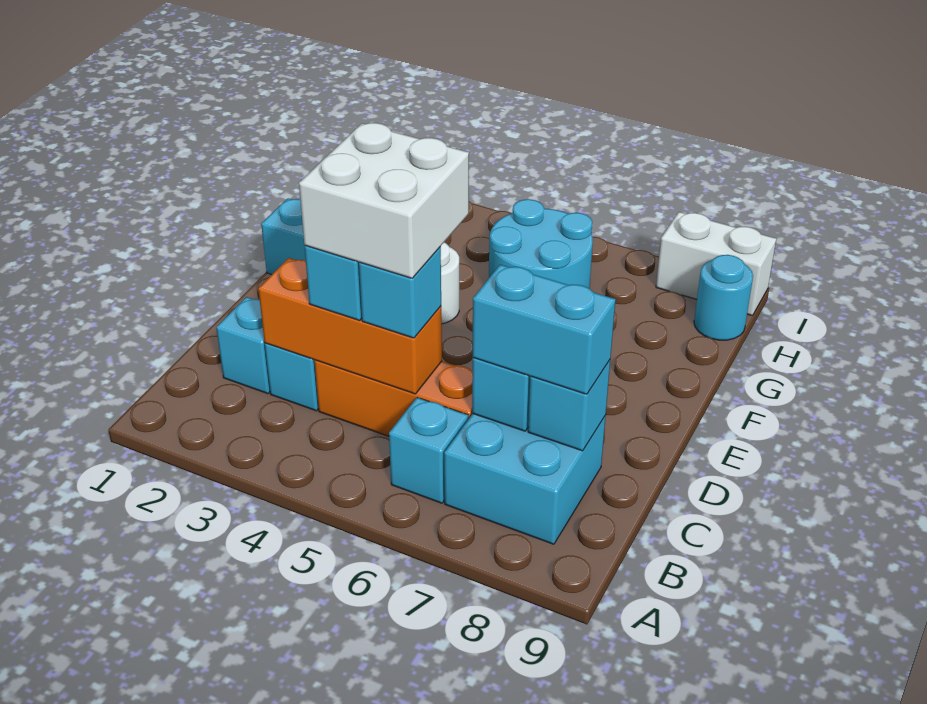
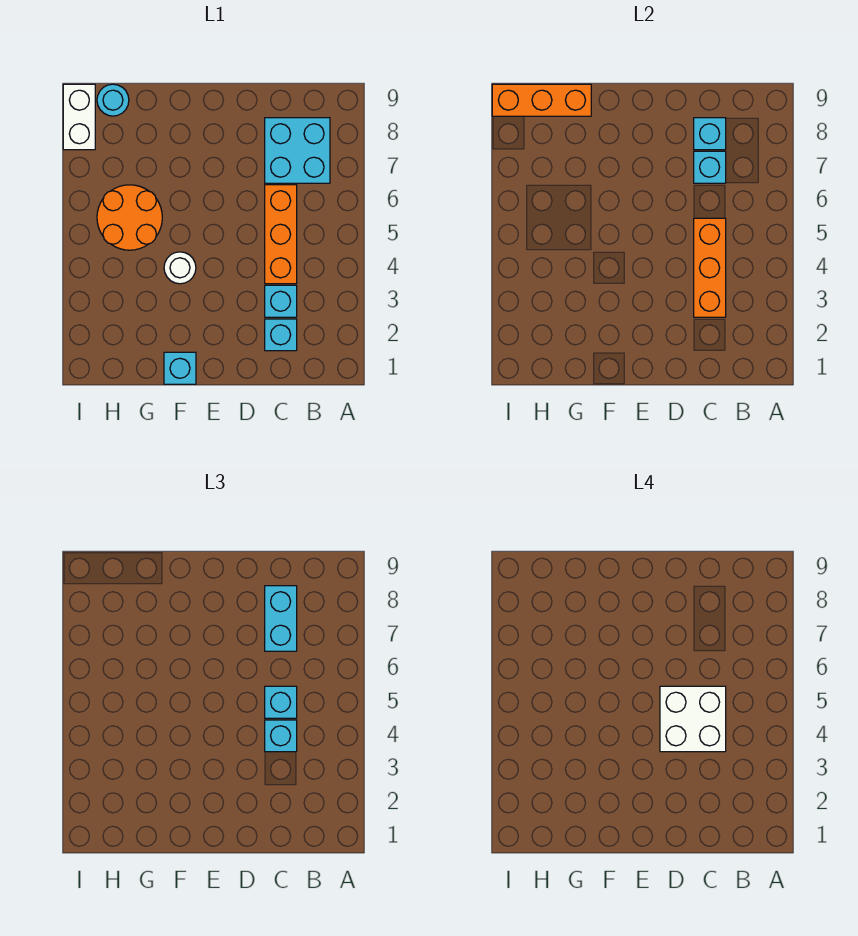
cyan brick B6 level 1 -> none
cyan round brick G5:H6 level 1 -> orange round brick G5:H6 level 1
none -> orange brick G9:I9 level 2

